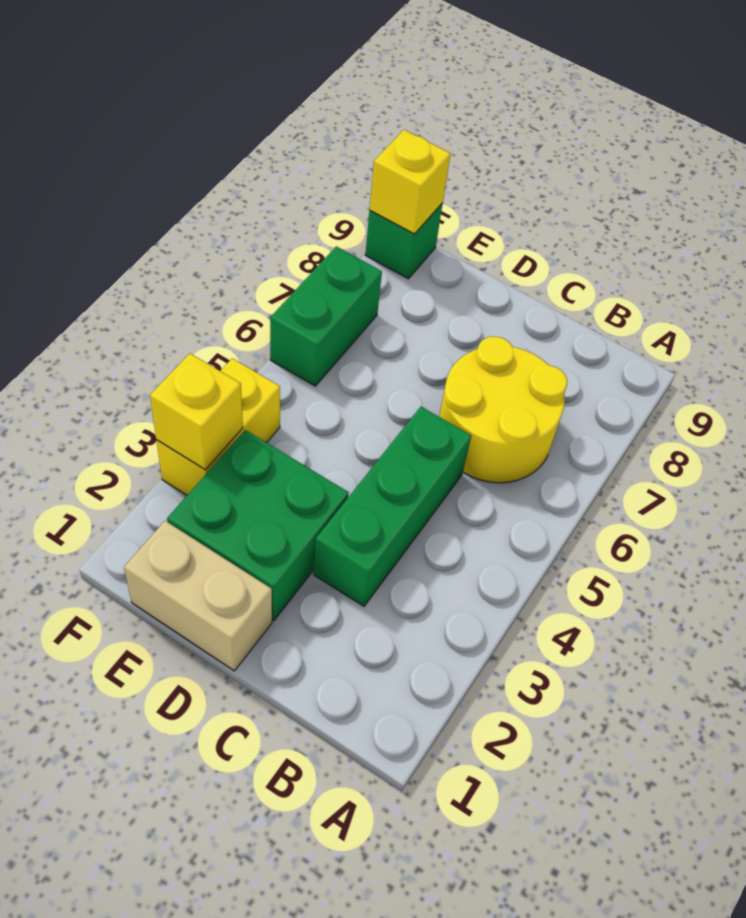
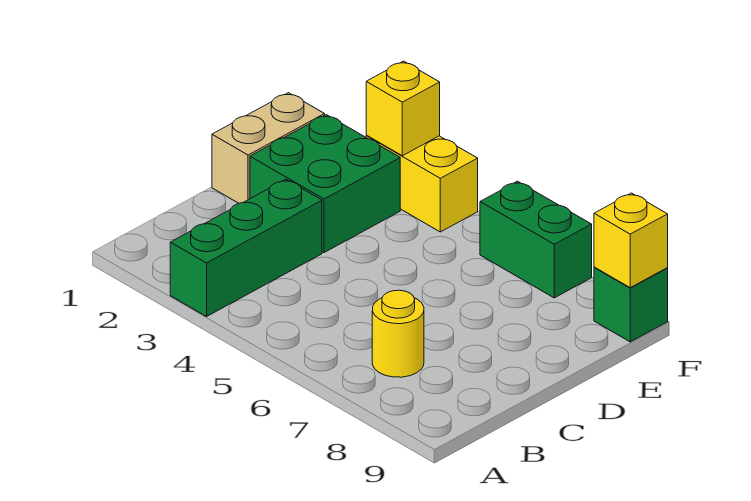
yellow round brick B6:C7 level 1 -> yellow round brick B7 level 1
green brick C3:C5 level 1 -> green brick A3:C3 level 1

